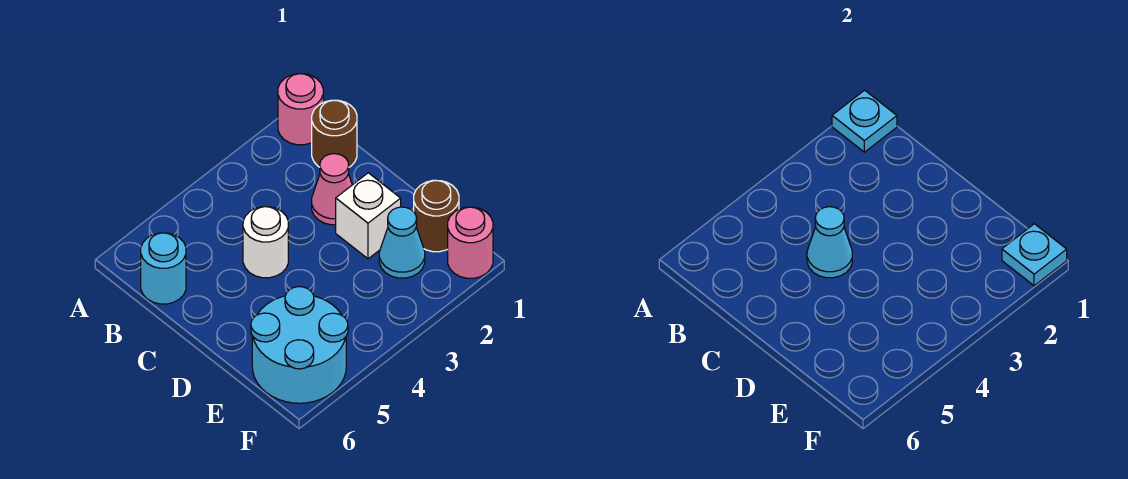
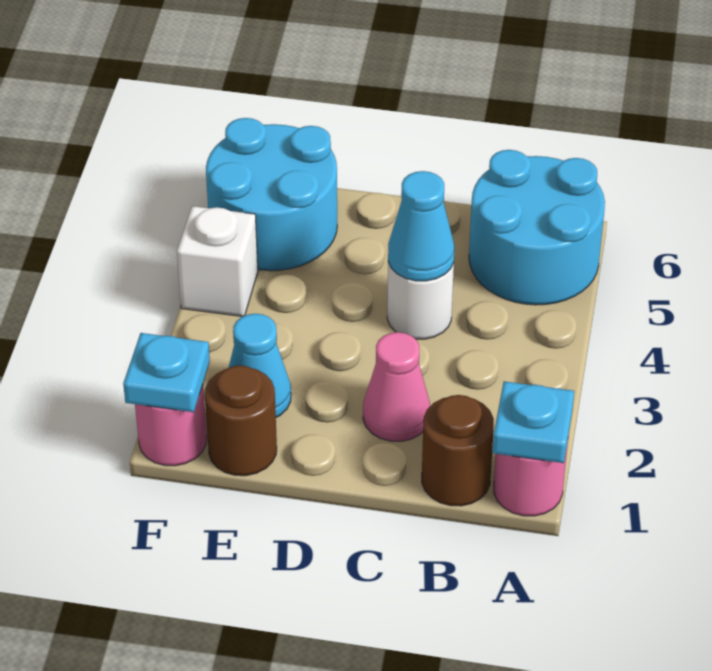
cyan round brick B6 level 1 -> cyan round brick A5:B6 level 1
white brick D2 level 1 -> white brick F4 level 1

